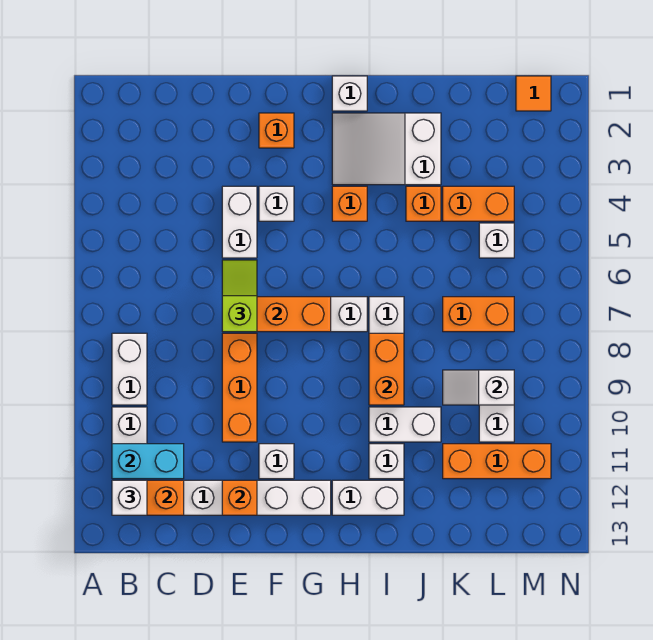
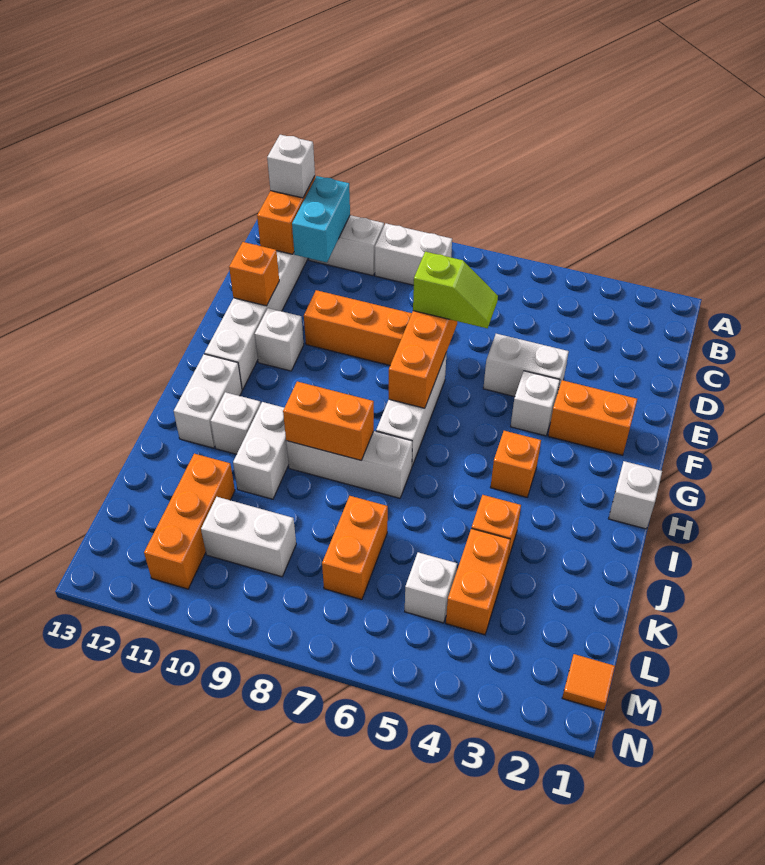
orange brick F2 level 1 -> orange brick F2:F3 level 1
white slope H2:J3 level 1 top J -> none
white slope K9:L9 level 2 top L -> none

